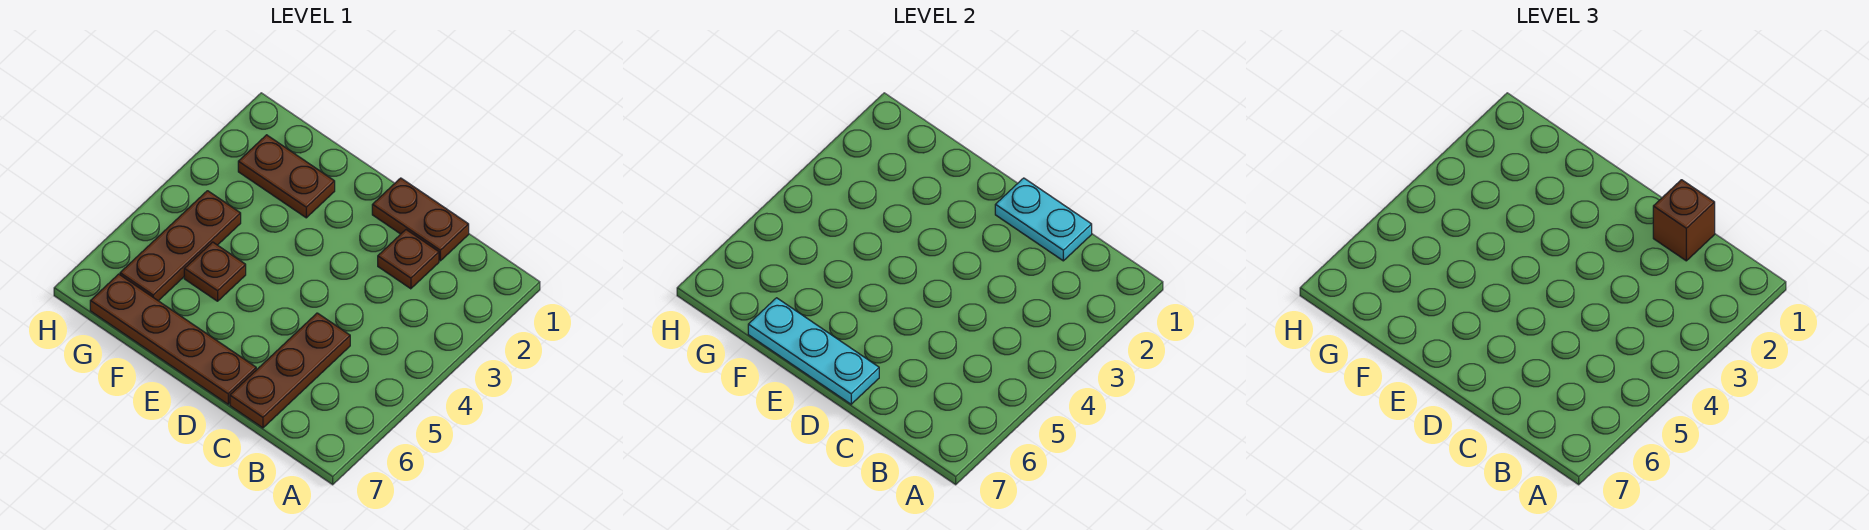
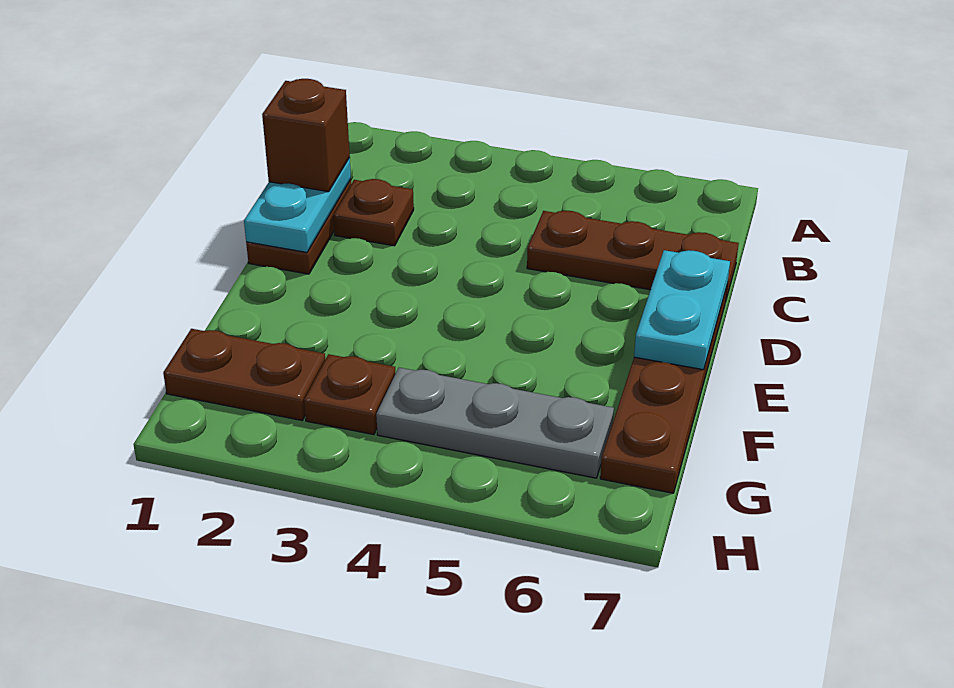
cyan plate D7:F7 level 2 -> cyan plate D7:E7 level 2
brown plate F2:G2 level 1 -> brown plate G1:G2 level 1
brown plate F5 level 1 -> brown plate G3 level 1
brown plate G4:G6 level 1 -> grey plate G4:G6 level 1

